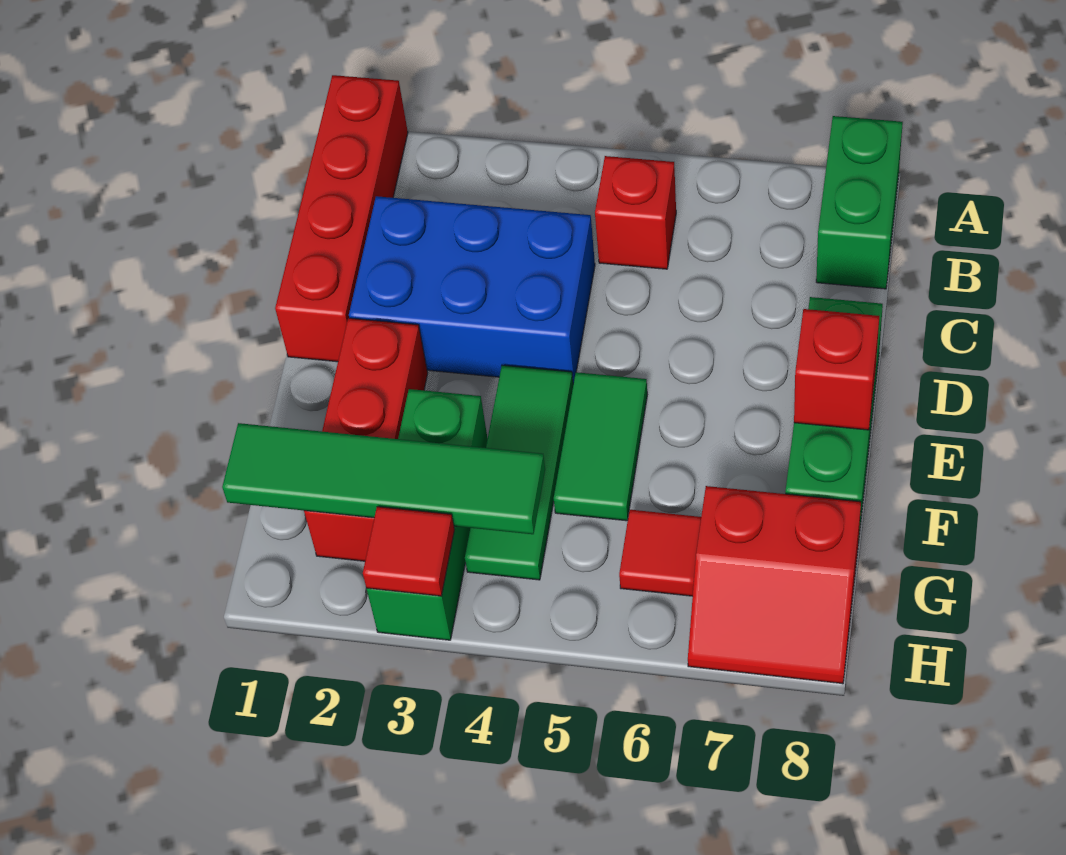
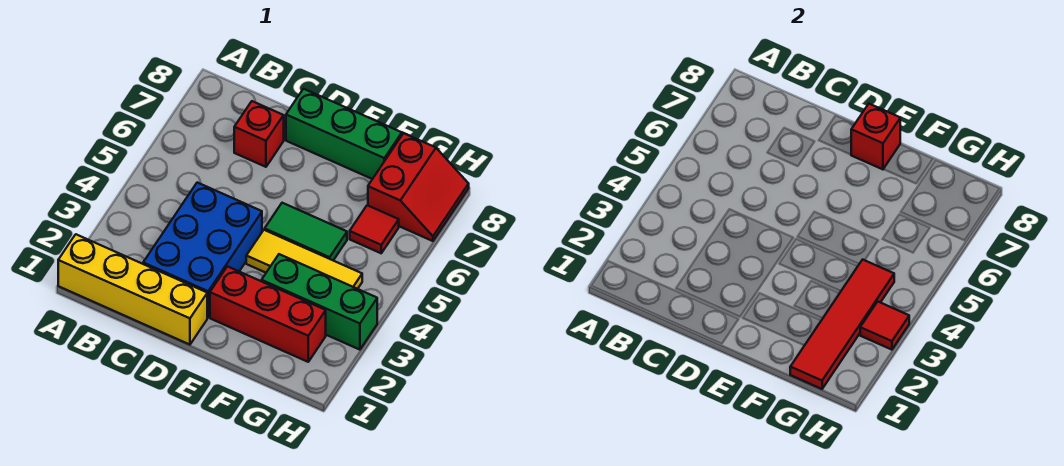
red brick A1:D1 level 1 -> yellow brick A1:D1 level 1
green brick A8:B8 level 1 -> none
red brick B5 level 1 -> red brick C7 level 1
green tile E4:G4 level 1 -> yellow tile E4:G4 level 1
green tile G1:G4 level 2 -> red tile G1:G4 level 2

